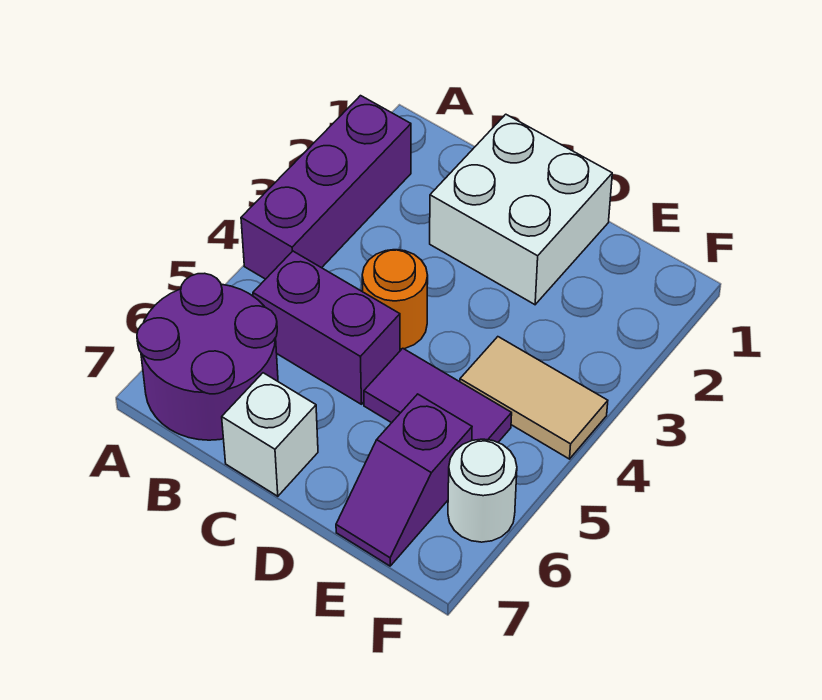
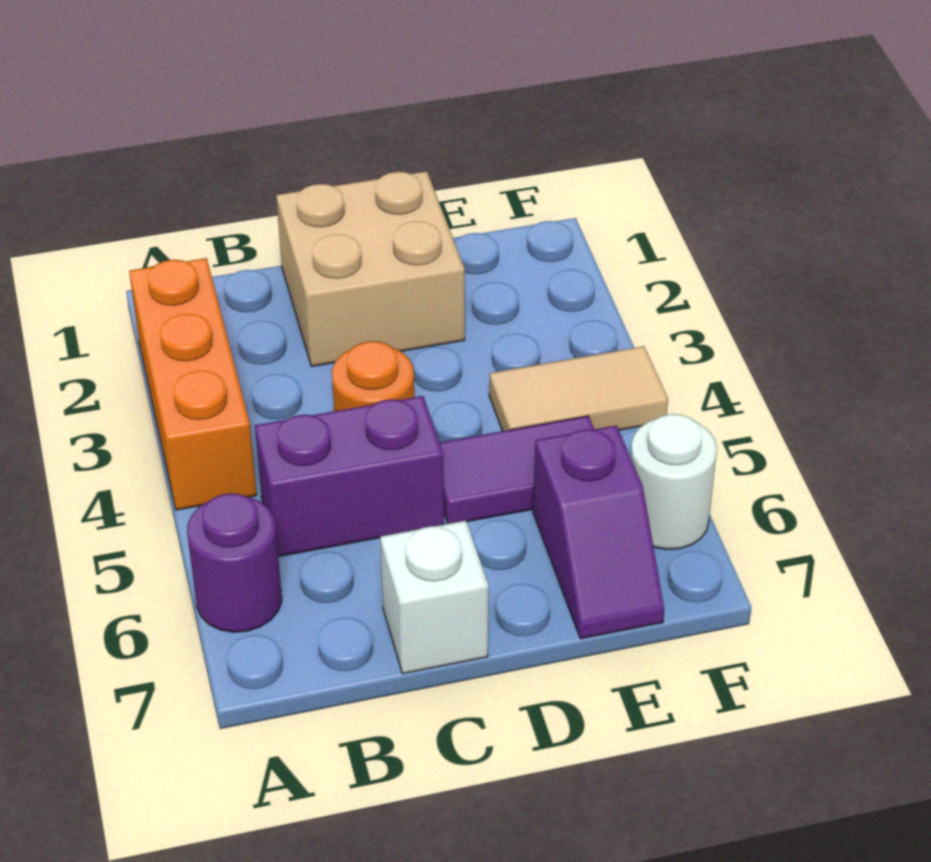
purple brick A2:A4 level 1 -> orange brick A2:A4 level 1
purple round brick A6:B7 level 1 -> purple round brick A6 level 1
white brick C1:D2 level 1 -> tan brick C1:D2 level 1

